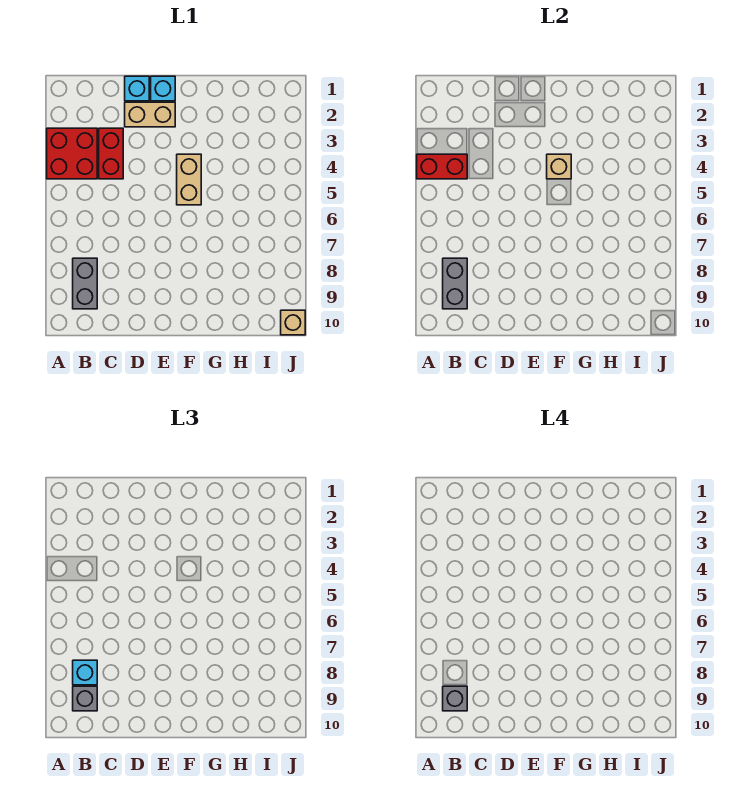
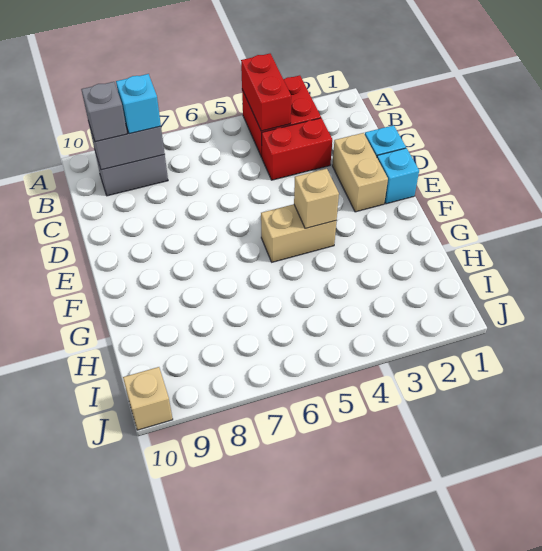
grey brick B9 level 4 -> none

